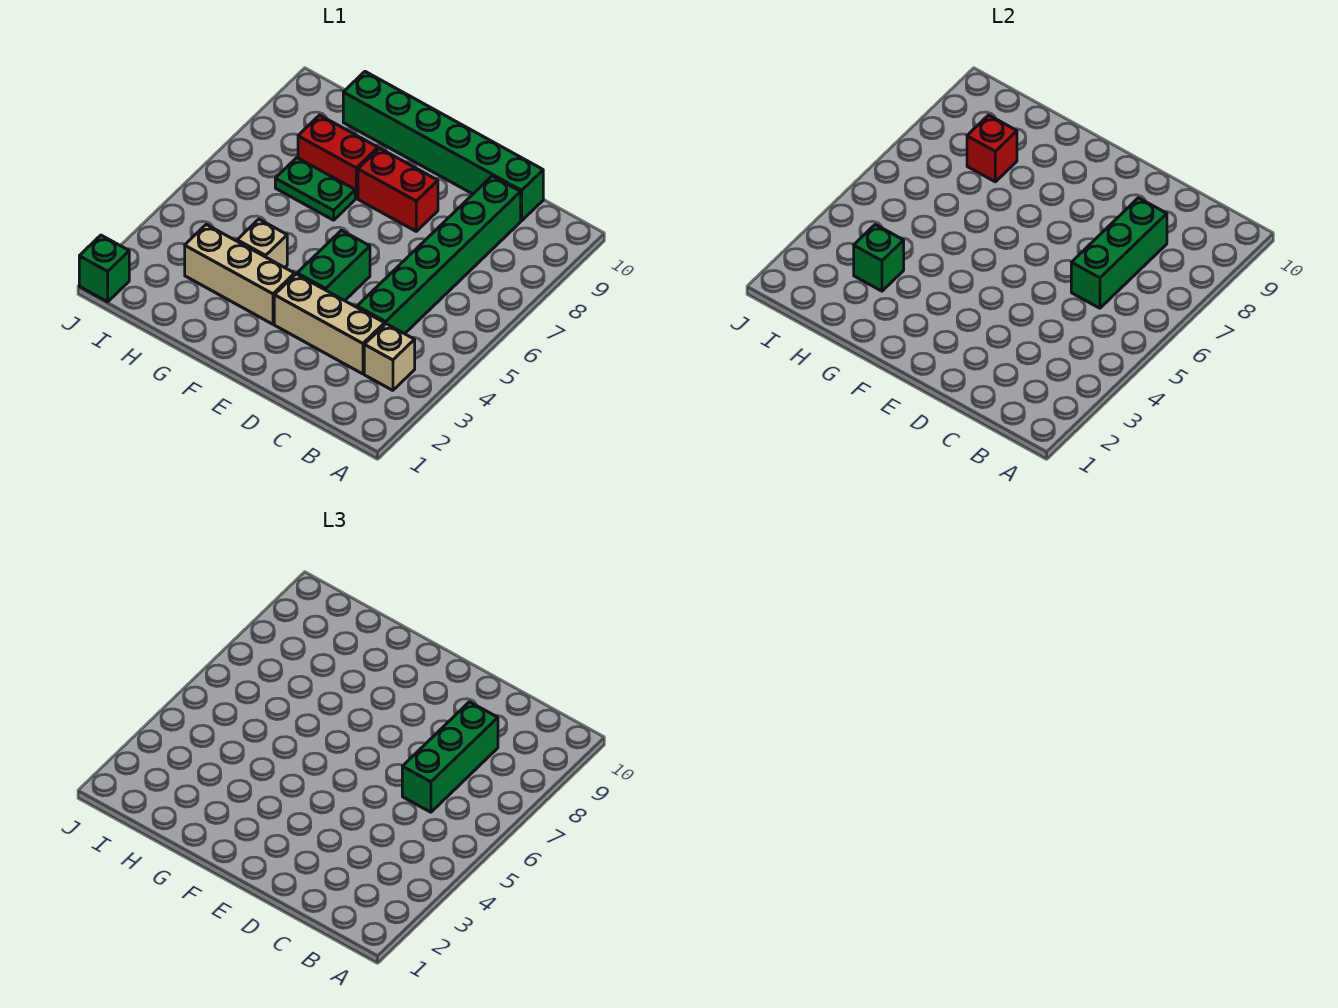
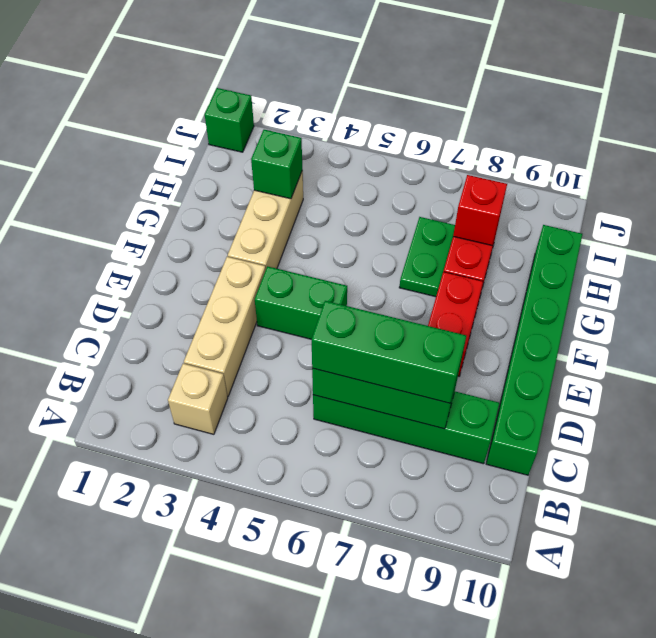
green brick C4:C9 level 1 -> green brick C6:C9 level 1
tan brick G4 level 1 -> none

